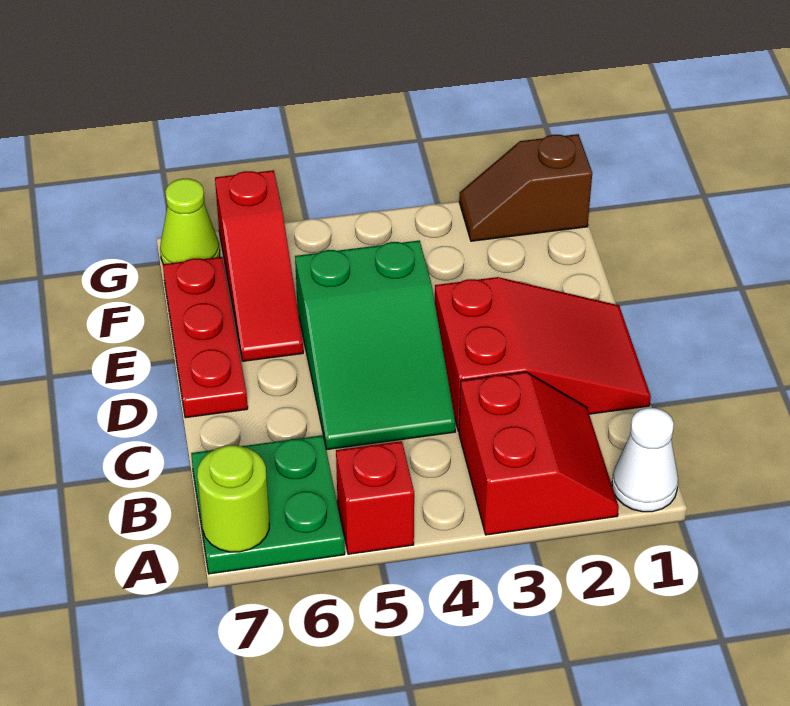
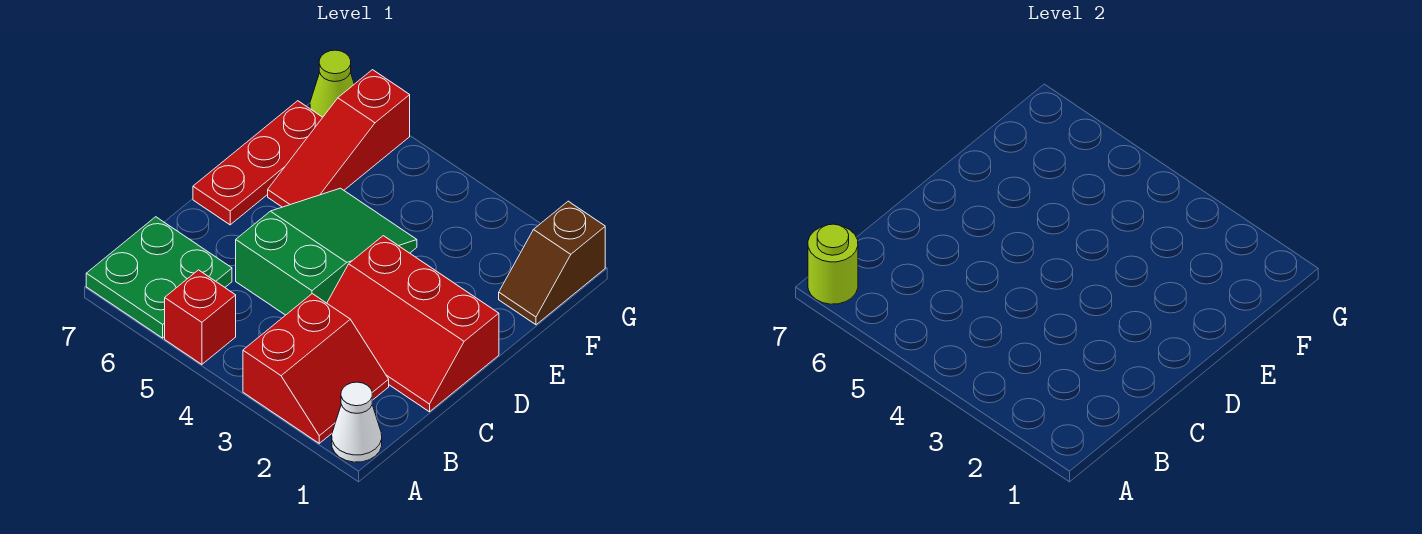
red slope C1:D3 level 1 top 3 -> red slope C1:D3 level 1 top D
green slope C4:E5 level 1 top E -> green slope C4:E5 level 1 top C
brown slope G1:G2 level 1 top 1 -> brown slope F1:G1 level 1 top G

